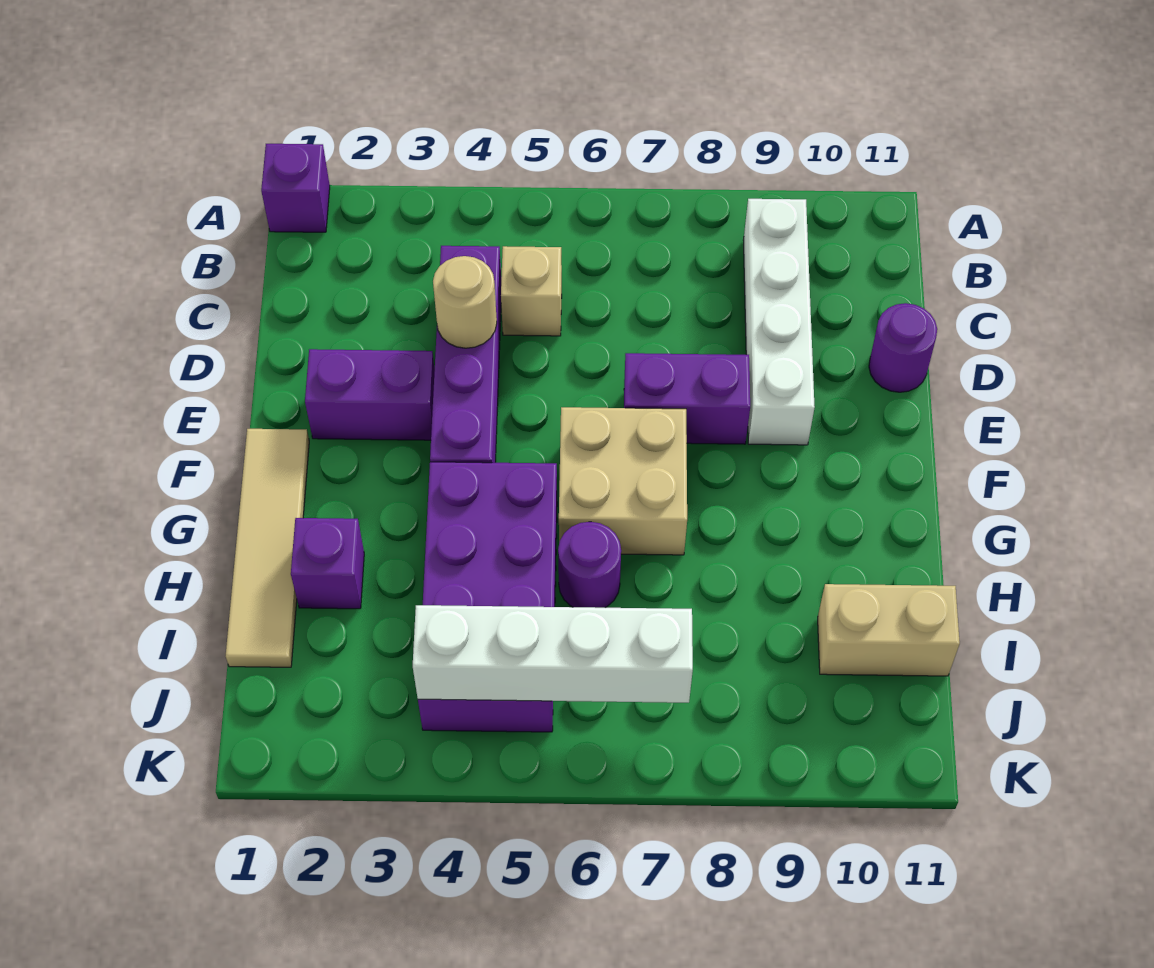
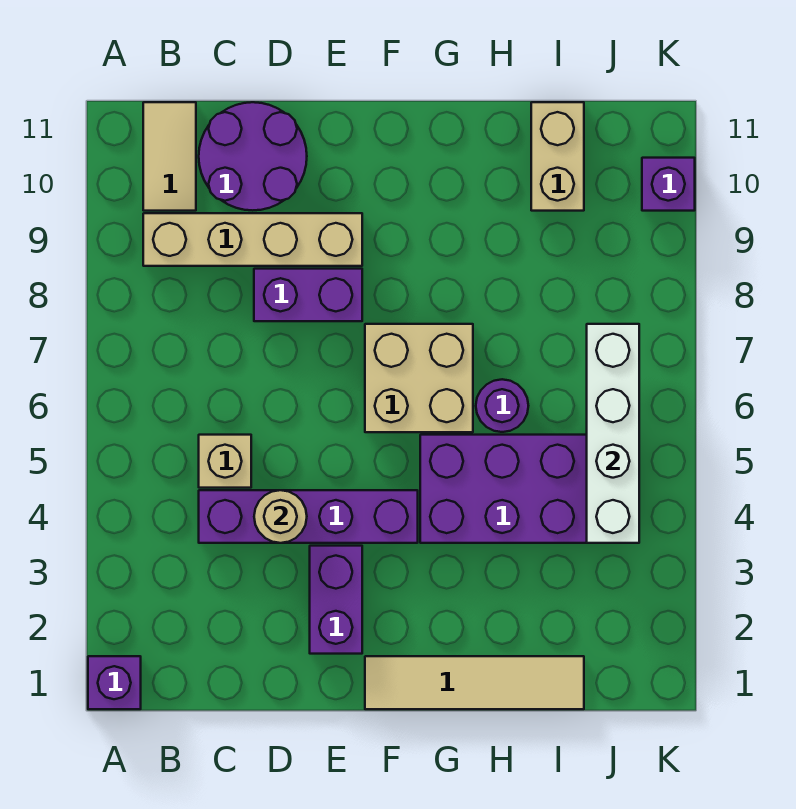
white brick B9:E9 level 1 -> tan brick B9:E9 level 1
none -> tan tile B10:B11 level 1
purple round brick D11 level 1 -> purple round brick C10:D11 level 1
purple brick E7:E8 level 1 -> purple brick D8:E8 level 1
purple brick H2 level 1 -> purple brick K10 level 1

